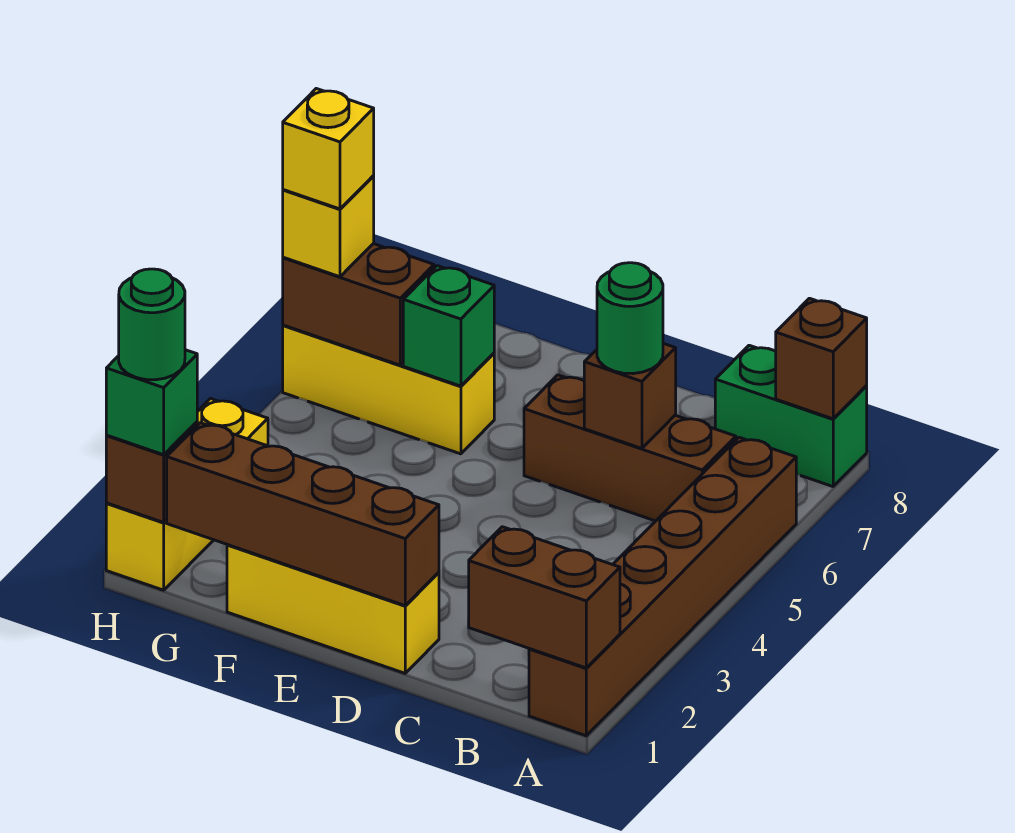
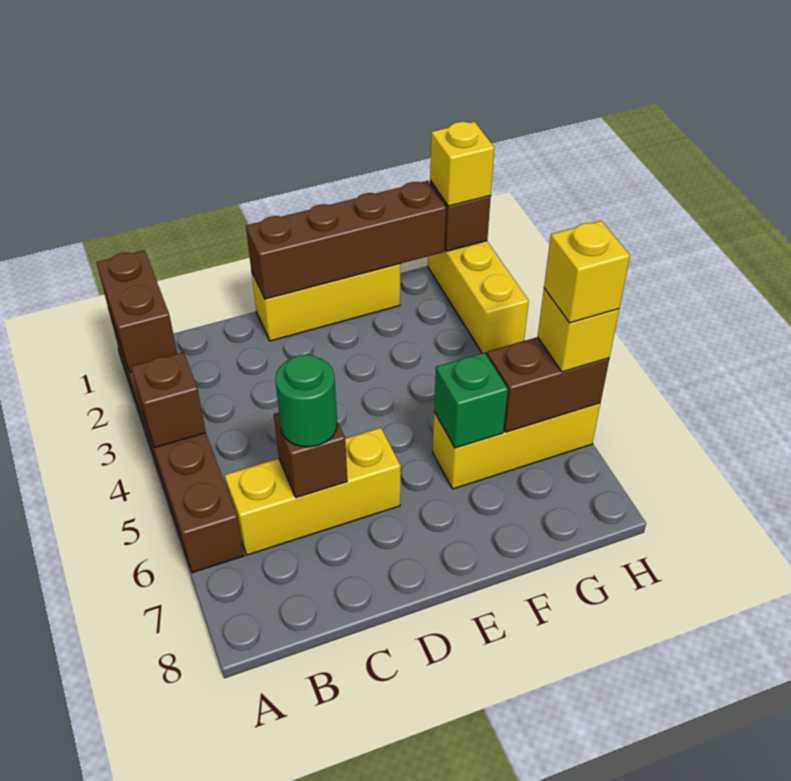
brown brick A1:B1 level 2 -> brown brick A1:A2 level 2
green brick A8:B8 level 1 -> none
brown brick A8 level 2 -> brown brick A4 level 2
brown brick B6:D6 level 1 -> yellow brick B6:D6 level 1
green brick H1 level 3 -> yellow brick H1 level 3
green round brick H1 level 4 -> none

